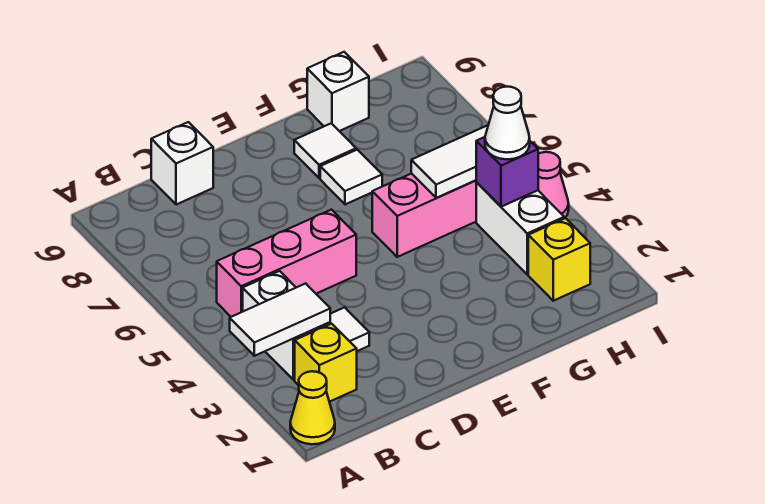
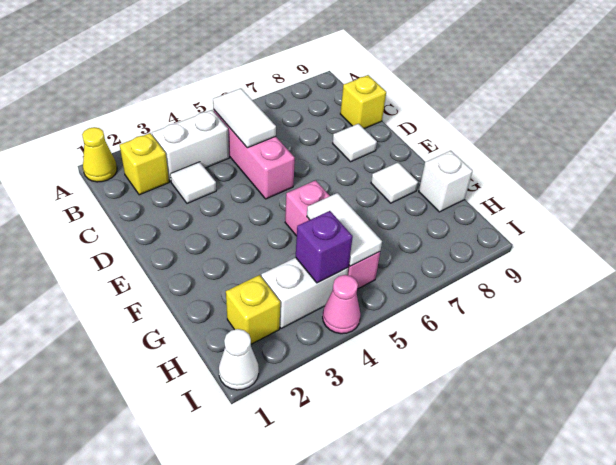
white tile A3:B3 level 2 -> white tile B5:C5 level 2
white brick C9 level 1 -> yellow brick C9 level 1
white tile F7 level 1 -> white tile D8 level 1
white cone H4 level 3 -> white cone I1 level 1

